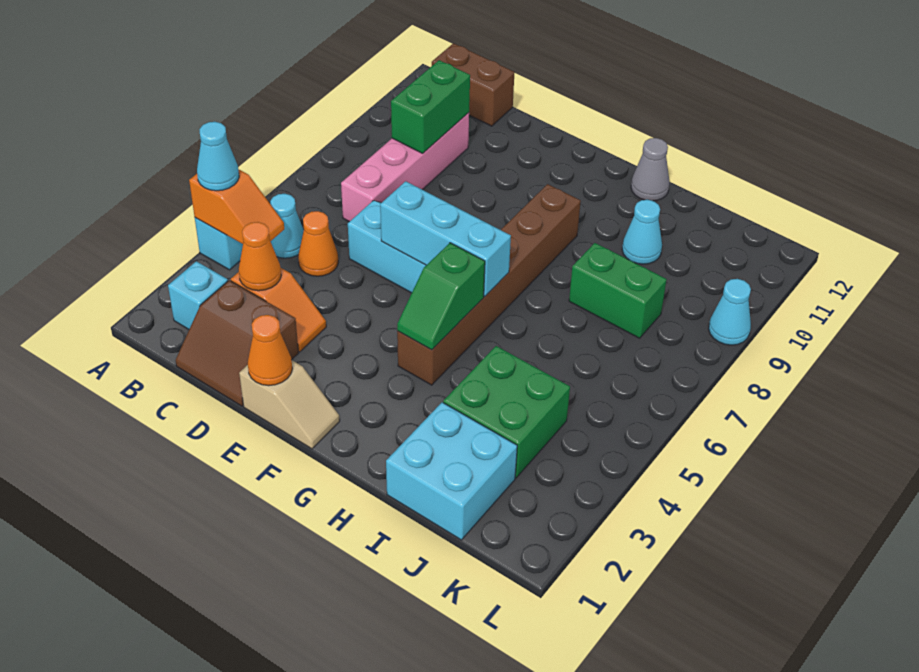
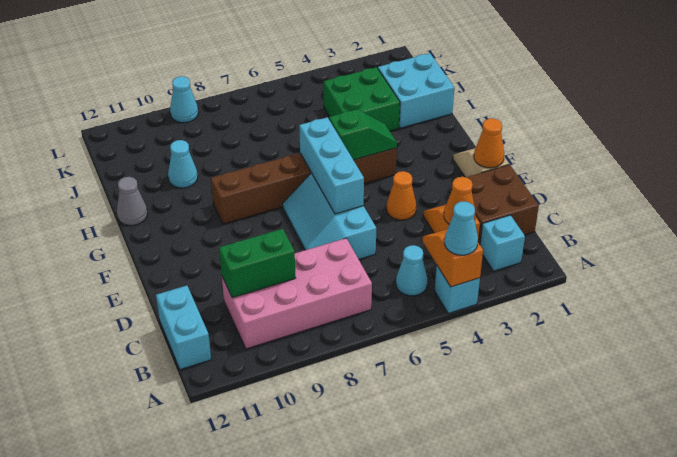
brown brick B12:C12 level 1 -> cyan brick B12:C12 level 1
brown slope C1:D2 level 1 top 2 -> brown brick C1:D2 level 1
orange cone C5 level 1 -> orange cone E4 level 1
pink brick C7:C10 level 1 -> pink brick B7:C10 level 1
green brick I8:J8 level 1 -> none

